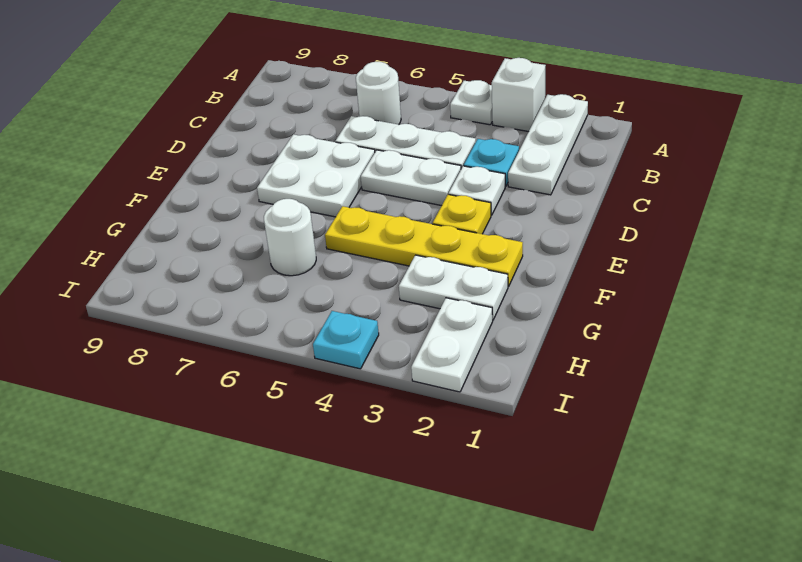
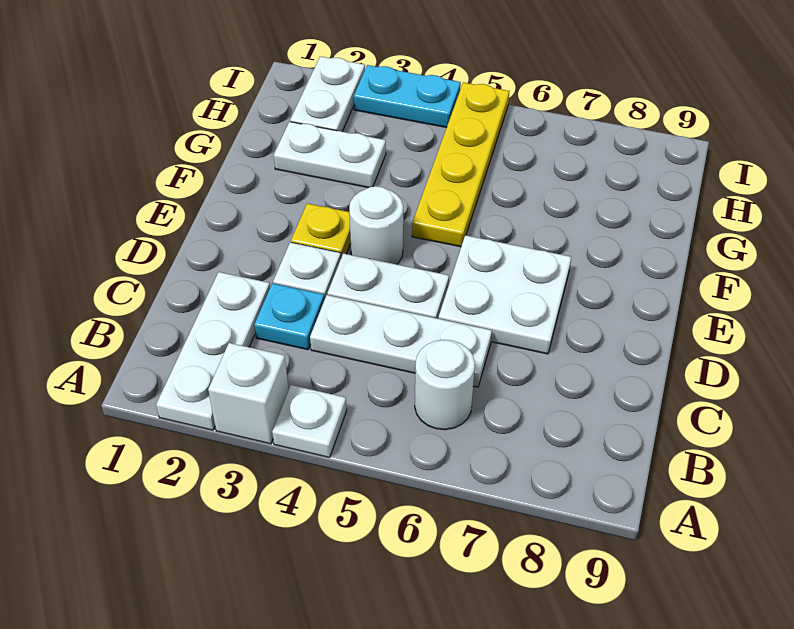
yellow plate F2:F5 level 1 -> yellow plate F5:I5 level 1
white round brick G6 level 1 -> white round brick E4 level 1
cyan plate I4 level 1 -> cyan plate I3:I4 level 1

